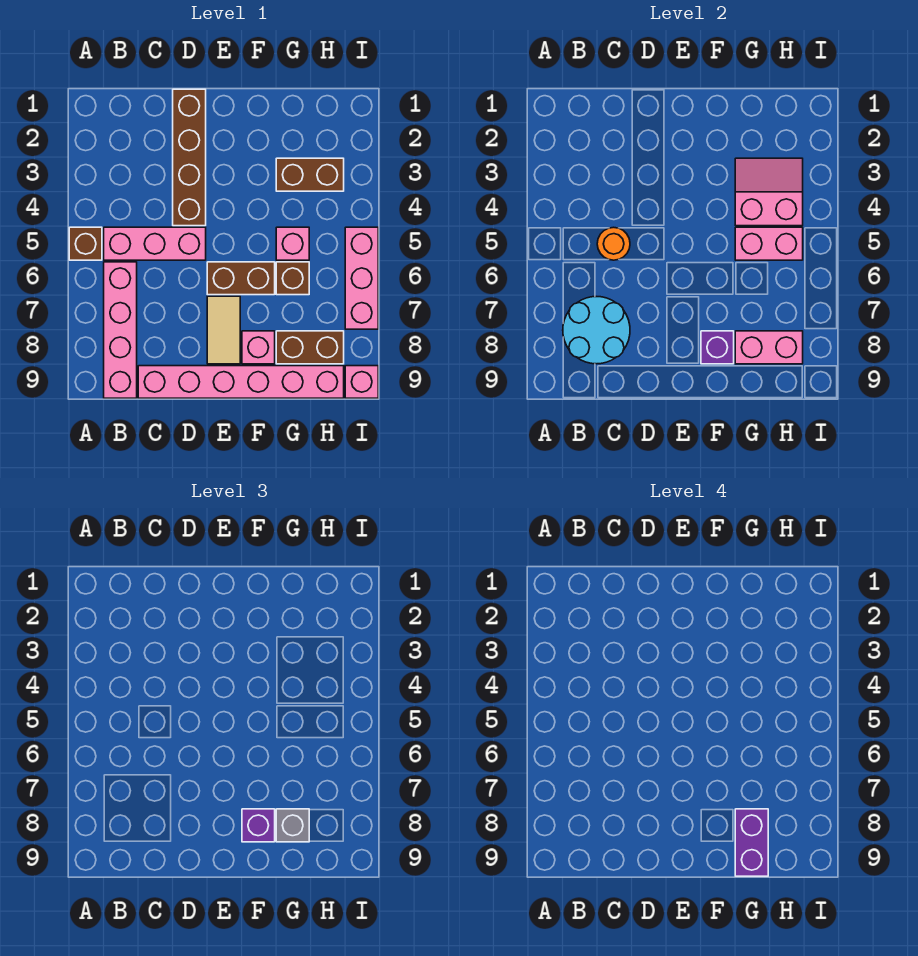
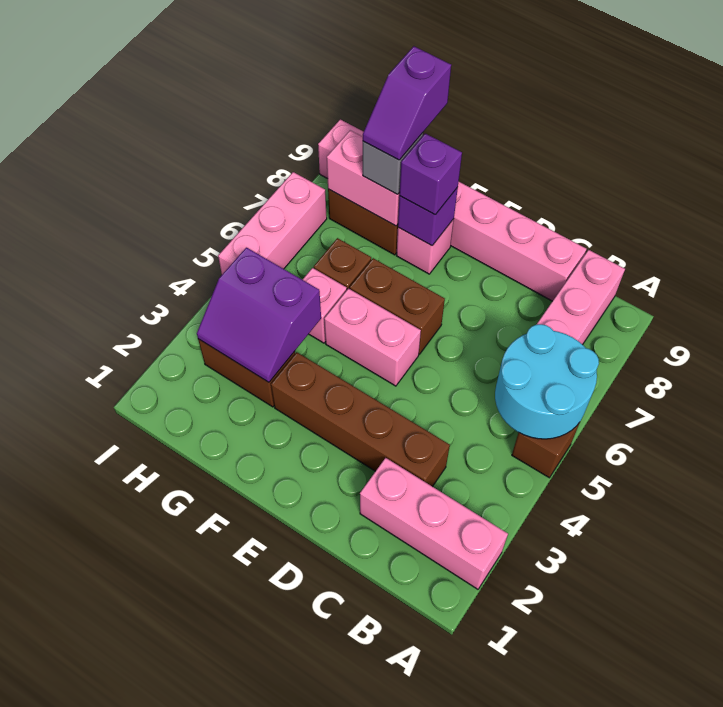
pink brick B5:D5 level 1 -> pink brick A2:C2 level 1
cyan round brick B7:C8 level 2 -> cyan round brick A5:B6 level 2
orange round brick C5 level 2 -> none
brown brick D1:D4 level 1 -> brown brick C3:F3 level 1
tan tile E7:E8 level 1 -> none
pink slope G3:H4 level 2 top 4 -> purple slope G3:H4 level 2 top 4
pink brick G5:H5 level 2 -> pink brick E5:F5 level 1
purple brick G8:G9 level 4 -> purple slope G8:G9 level 4 top 9

